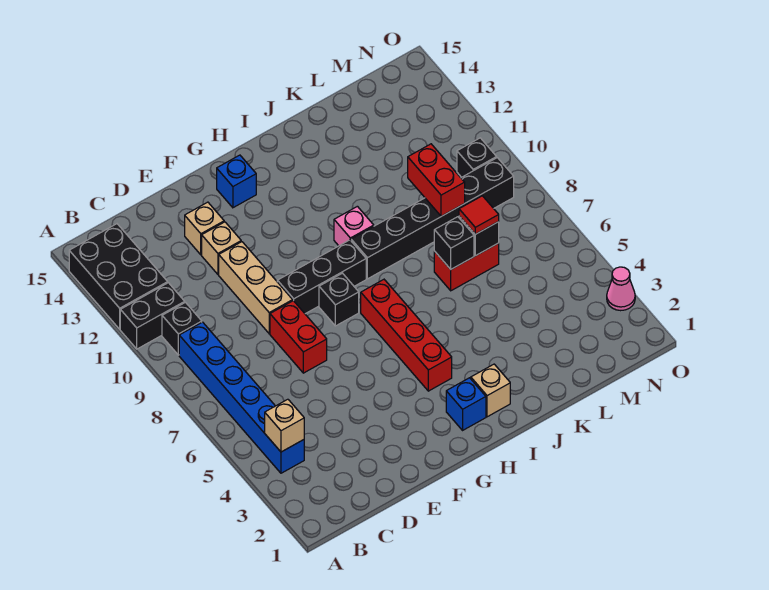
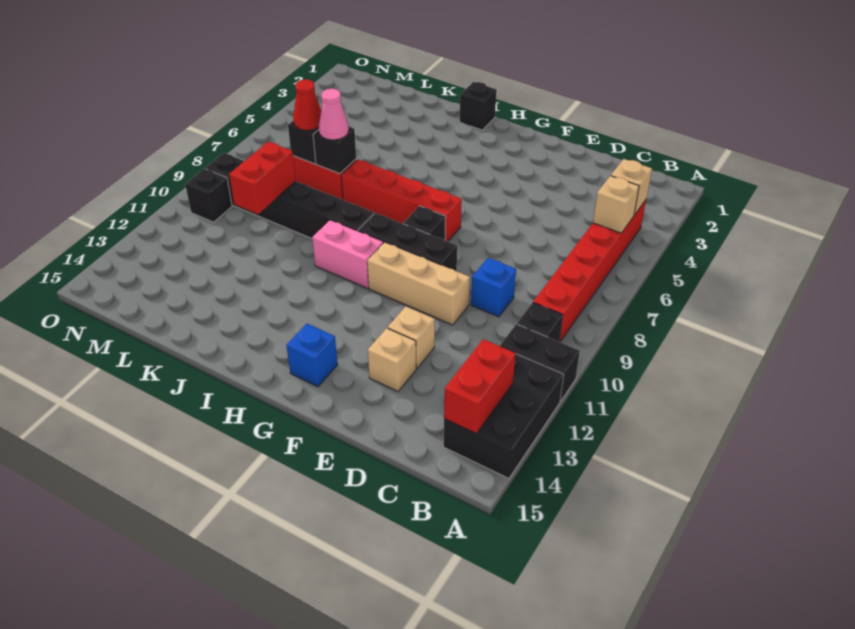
blue brick B4:B9 level 1 -> red brick B4:B9 level 1
red brick E7:E8 level 1 -> red brick B13:B14 level 2
tan brick E9:E11 level 1 -> tan brick E10:G10 level 1
blue brick H2 level 1 -> blue brick D9 level 1
red brick H4:H7 level 1 -> red brick G7:J7 level 1
none -> black brick I1 level 1
tan brick I2 level 1 -> tan brick B5 level 2
pink brick I10 level 1 -> pink brick H10:I10 level 1
red tile L7 level 3 -> red cone L7 level 3
pink cone O3 level 1 -> pink cone K7 level 3

